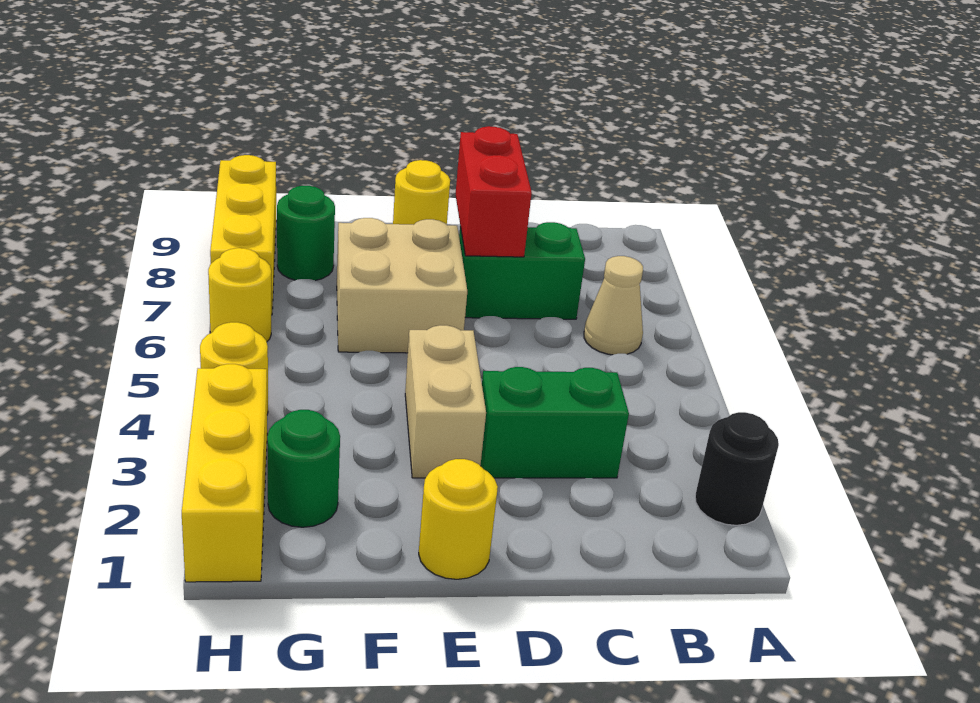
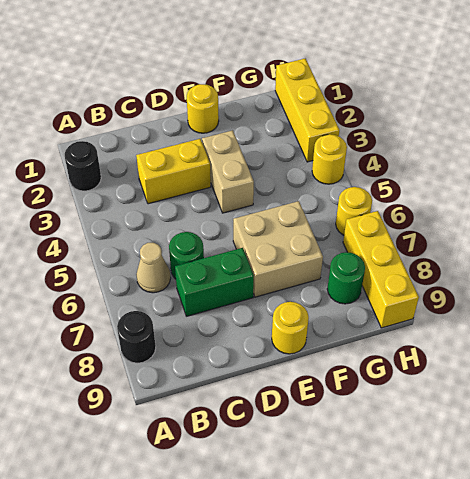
none -> black round brick A8 level 1
green brick C3:D3 level 1 -> yellow brick C3:D3 level 1
red brick D7:D8 level 2 -> none
green round brick G2 level 1 -> green round brick C6 level 1

